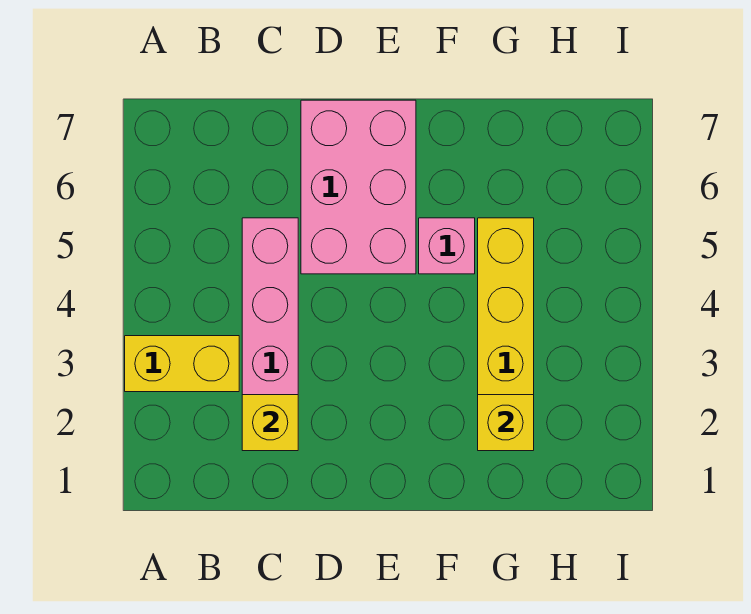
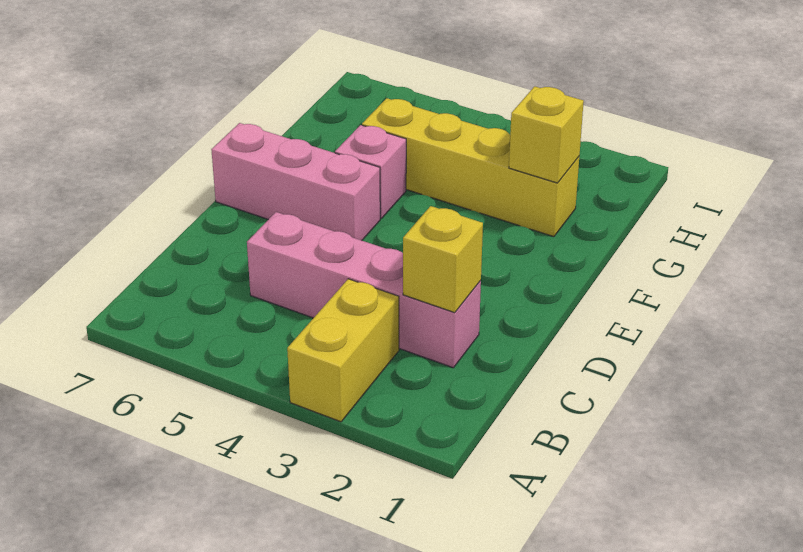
pink brick D5:E7 level 1 -> pink brick E5:E7 level 1

